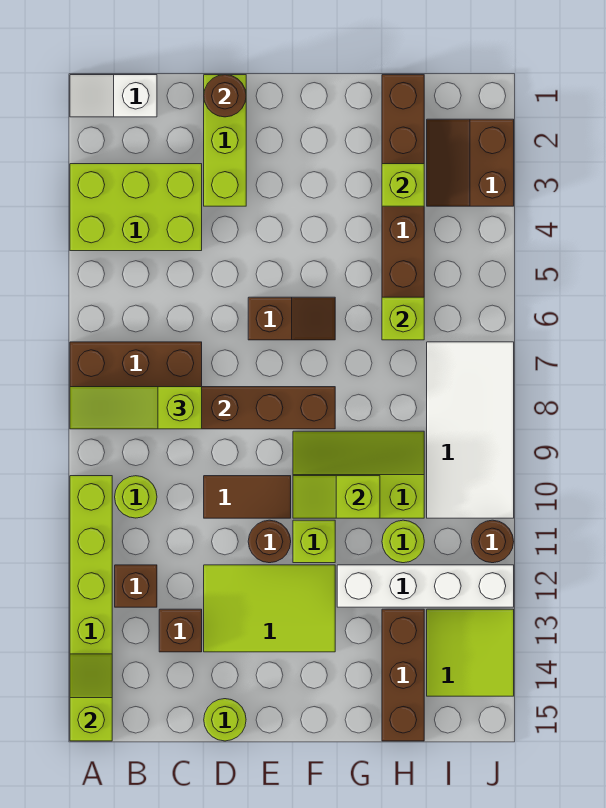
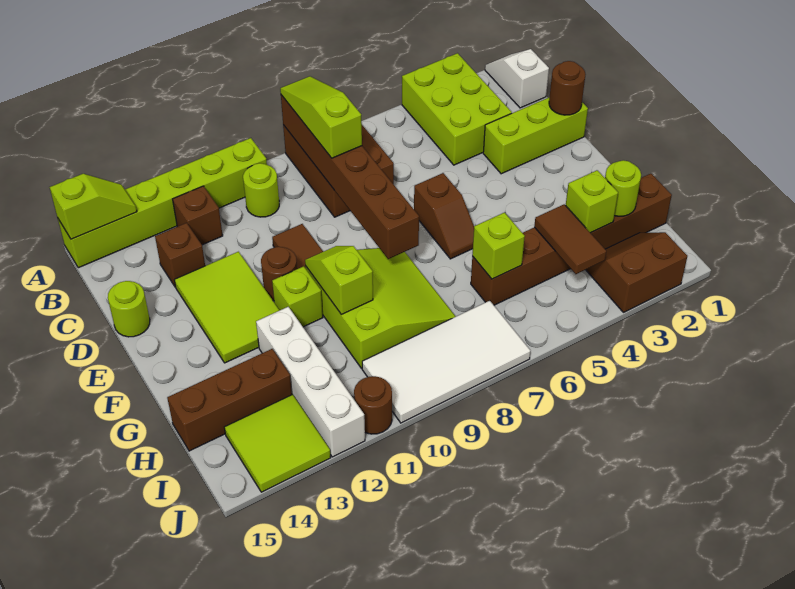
lime slope F9:H10 level 1 top 10 -> lime slope F8:H10 level 1 top 10
none -> brown tile H4:I4 level 2
lime round brick H11 level 1 -> lime round brick H2 level 2

